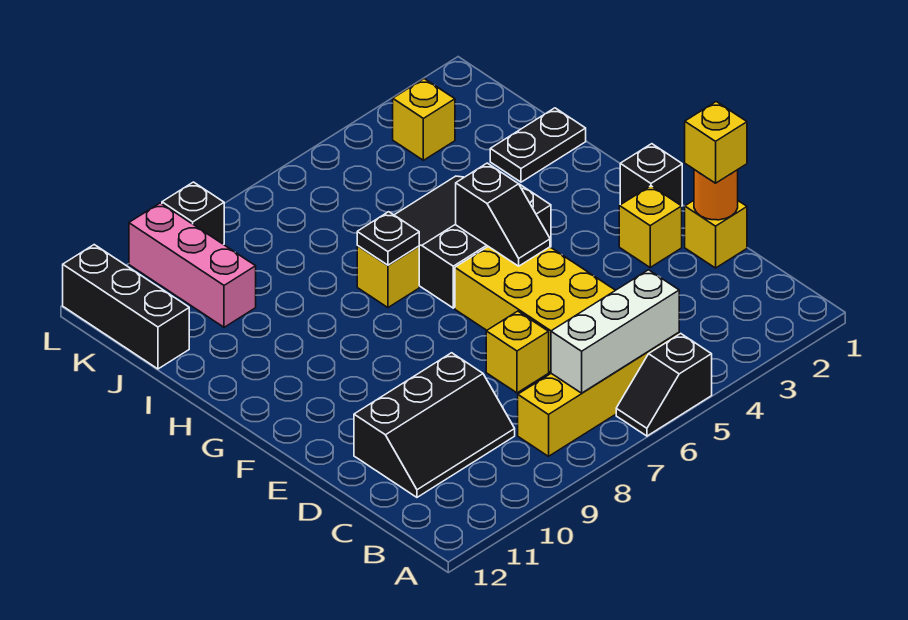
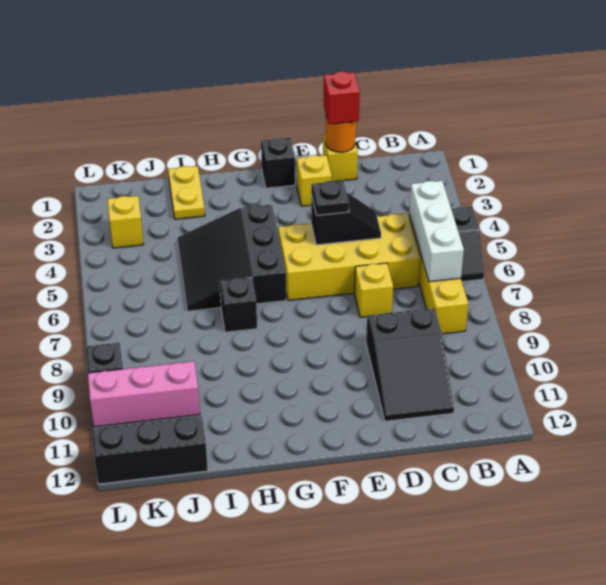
black slope C9:D11 level 1 top D -> black slope C9:D11 level 1 top 9
yellow brick D1 level 3 -> red brick D1 level 3
black slope F5:G5 level 2 top G -> black slope D5:E5 level 2 top E
yellow brick H7 level 1 -> black brick H7 level 1
black plate H7 level 2 -> black plate E5 level 3
black plate I1:I2 level 1 -> yellow plate I1:I2 level 1

